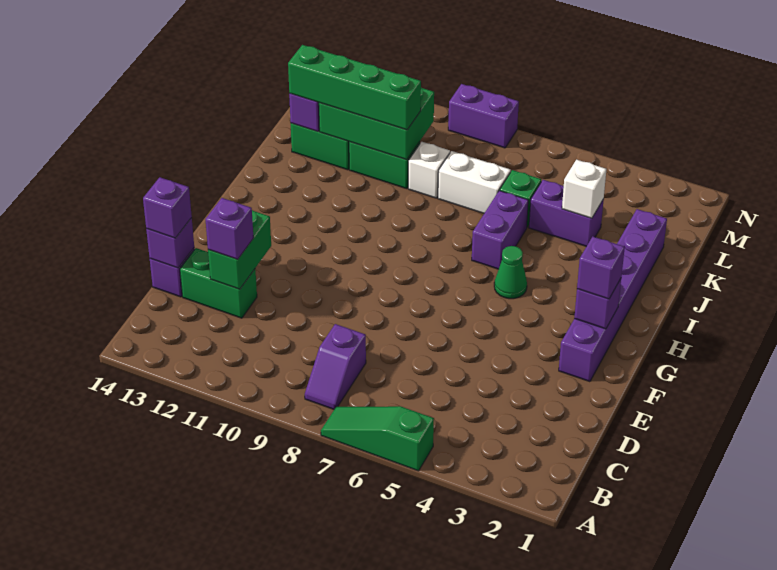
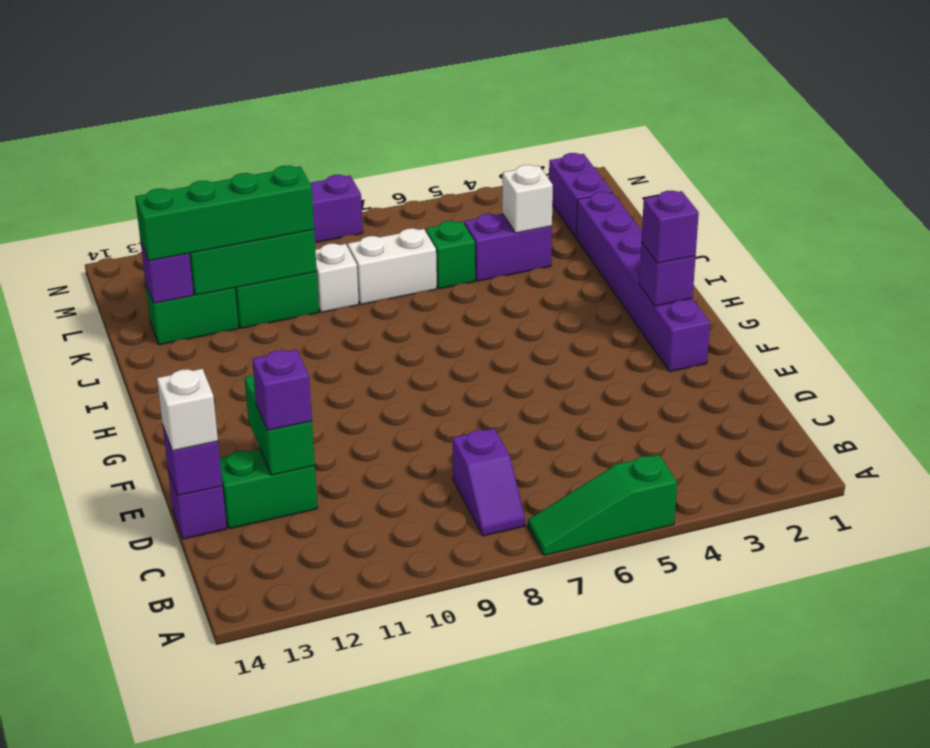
purple brick D14 level 3 -> white brick D14 level 3
green cone H5 level 1 -> none
purple brick I6:J6 level 1 -> purple brick L2:M2 level 1

